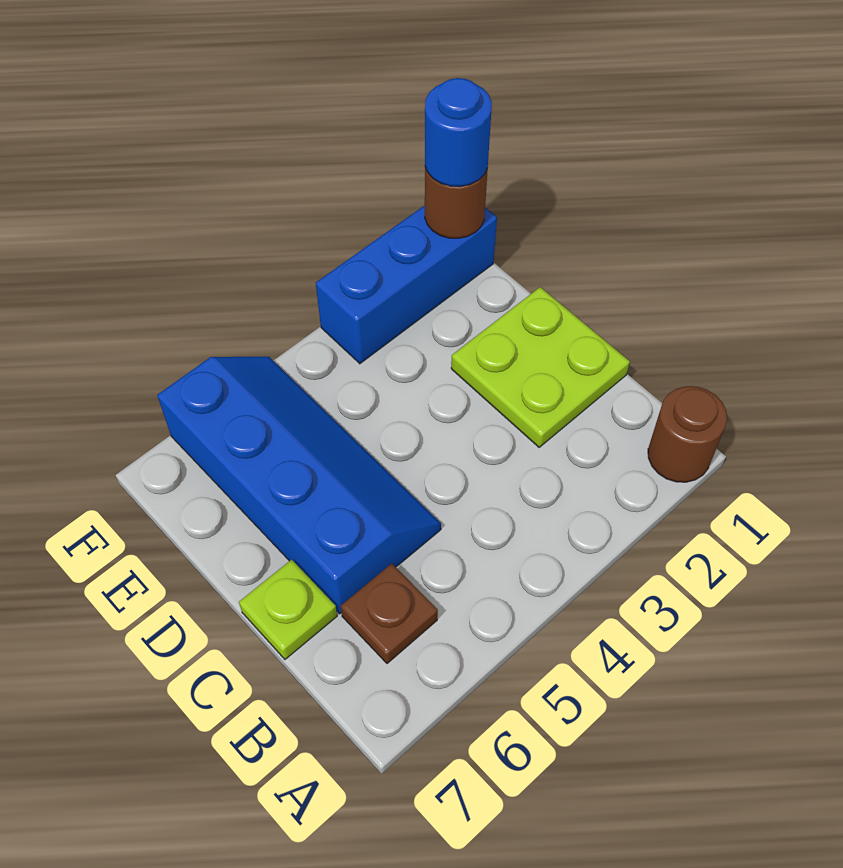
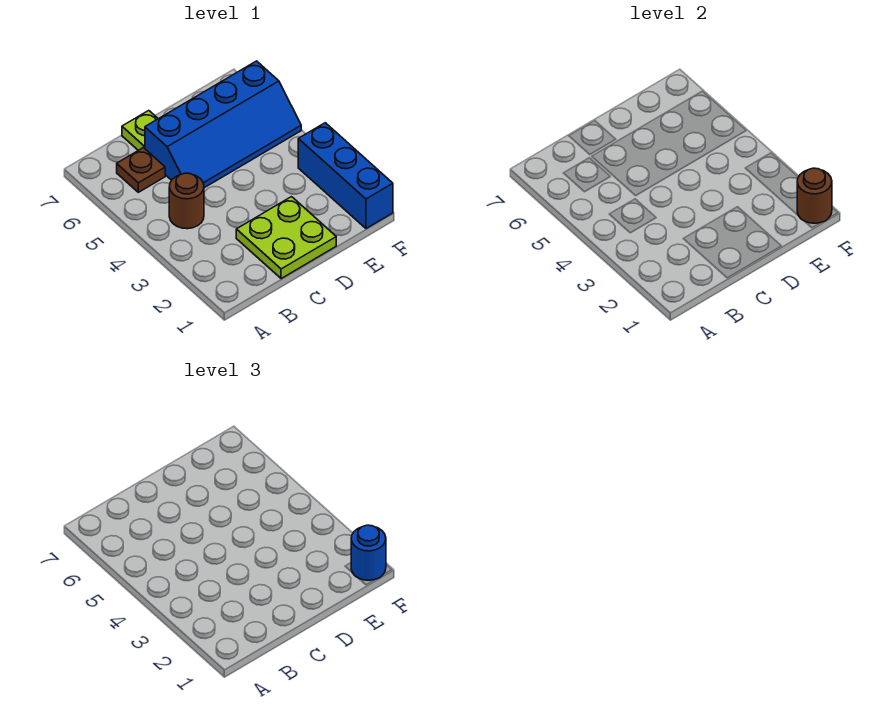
brown round brick A1 level 1 -> brown round brick B4 level 1

